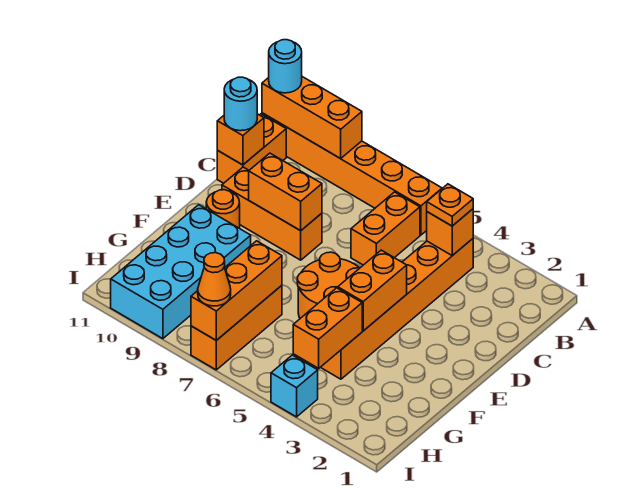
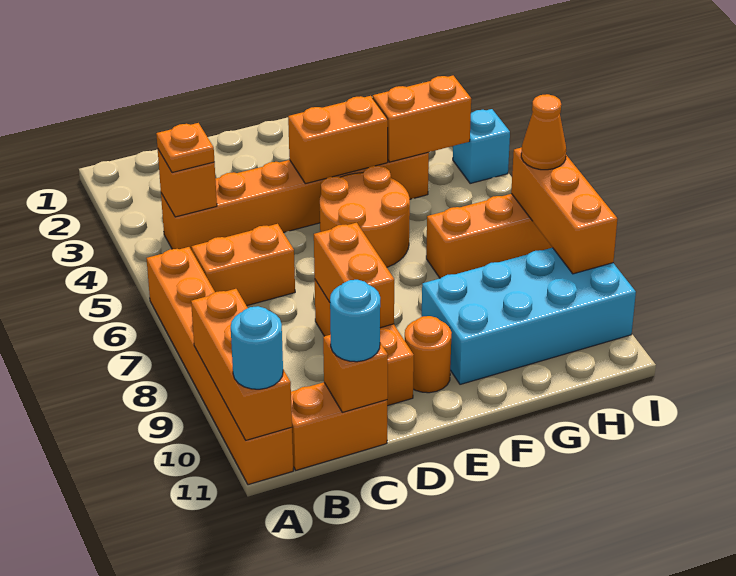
orange brick G7:I7 level 2 -> orange brick I7:I9 level 2

